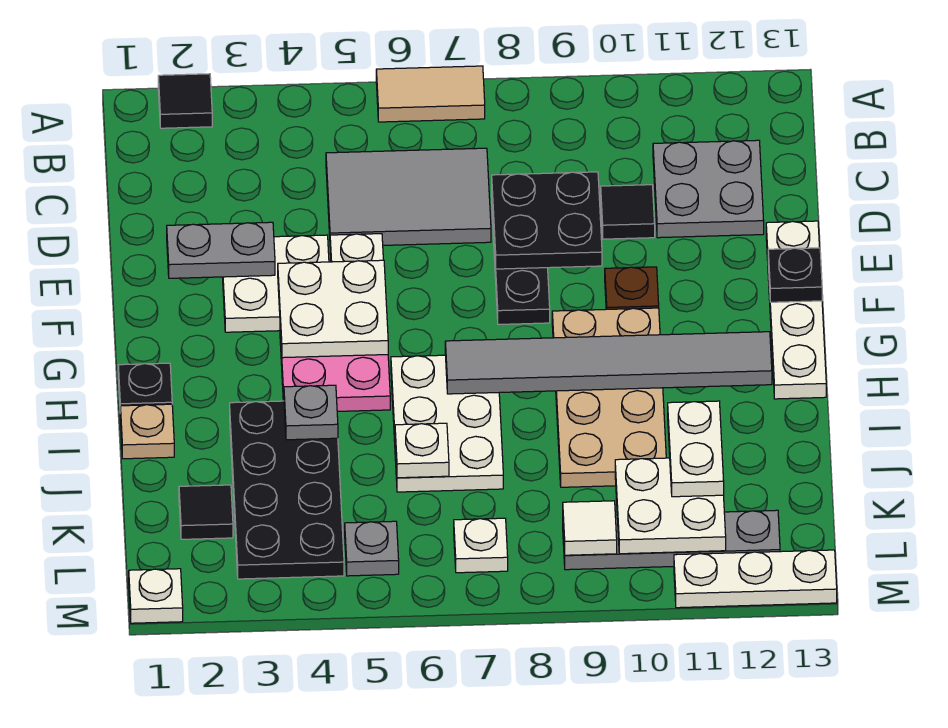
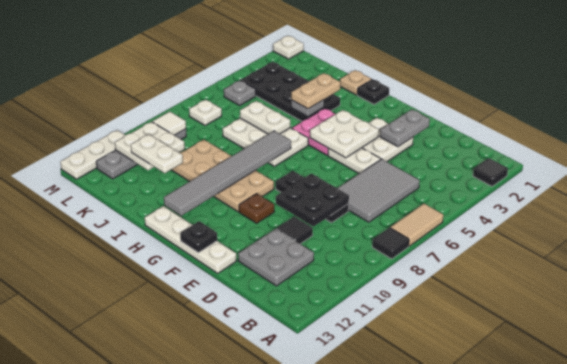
none -> tan plate I3:I4 level 3
white plate J6 level 2 -> white plate I6:J6 level 2
black tile K2 level 1 -> black tile A8 level 1

